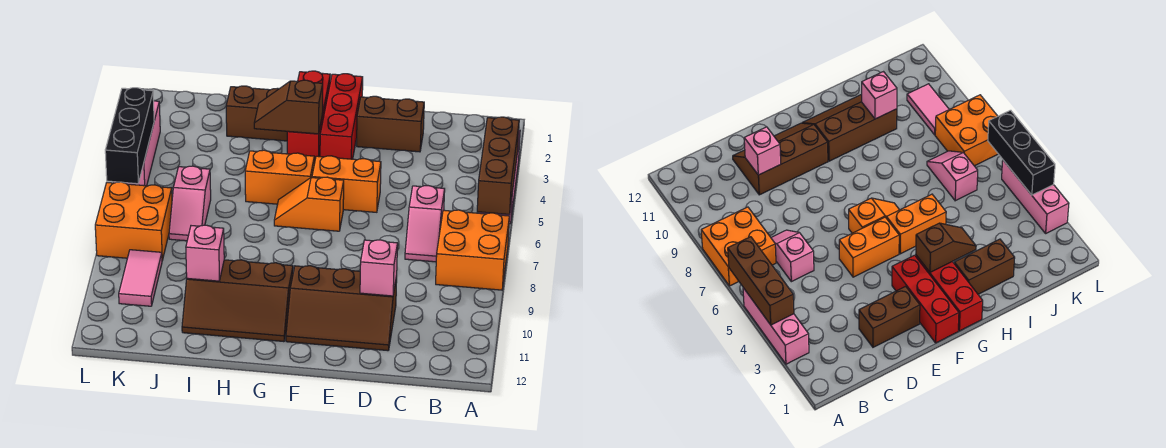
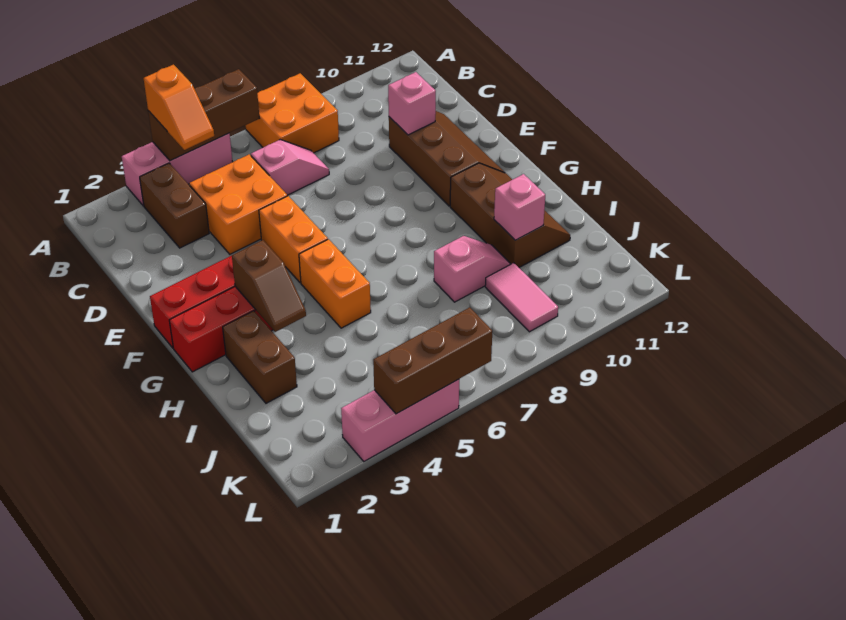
brown brick D2:E2 level 1 -> brown brick B3:C3 level 1
orange slope F6:G6 level 1 top F -> orange slope A4:B4 level 3 top A
pink slope J6:J7 level 1 top 6 -> pink slope I8:I9 level 1 top 8
orange brick K7:L8 level 1 -> orange brick C4:D5 level 1
pink tile K9:K10 level 1 -> pink tile J9:K9 level 1
black brick L4:L6 level 2 -> brown brick L4:L6 level 2

